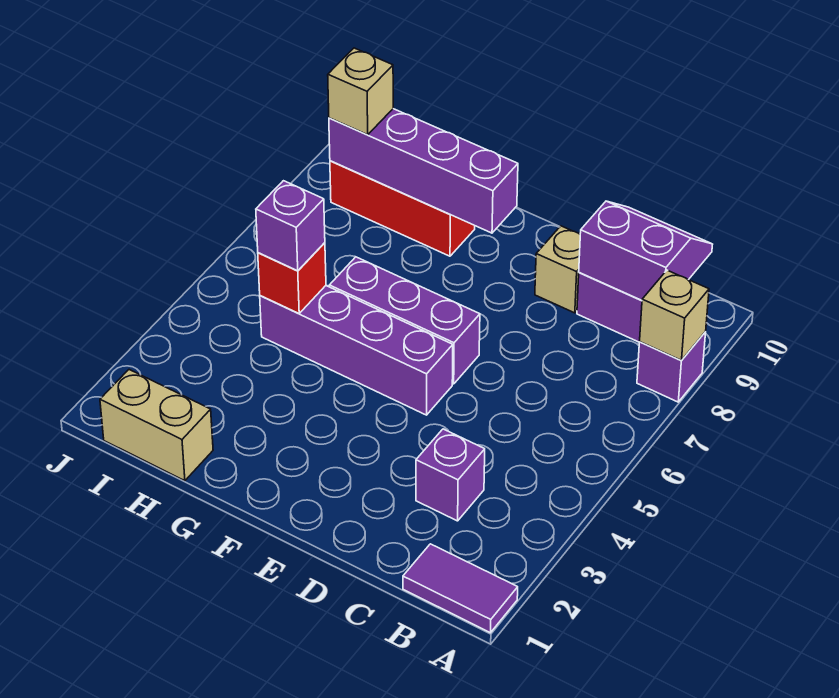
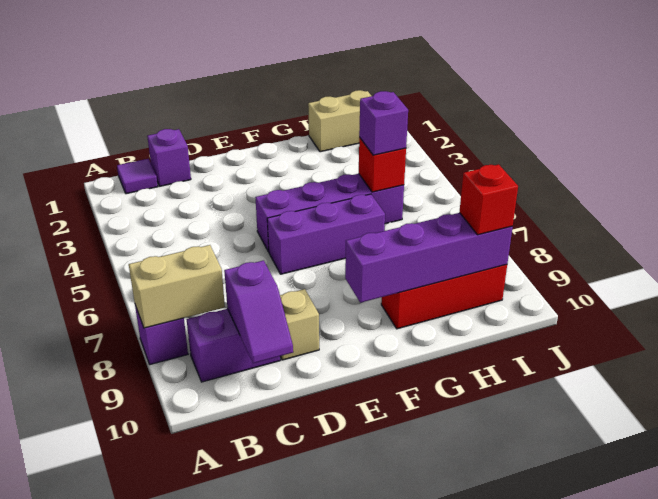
purple tile A1:B1 level 1 -> purple tile B1 level 1
tan brick A8 level 2 -> tan brick A8:B8 level 2
purple slope B9:C10 level 2 top 9 -> purple slope C9:C10 level 2 top 9
purple brick C3 level 1 -> purple brick C1 level 1
tan brick I9 level 3 -> red brick I9 level 3

